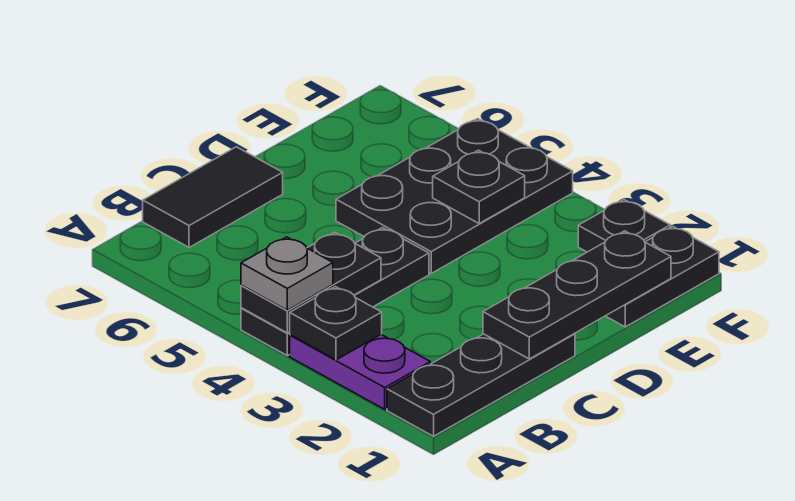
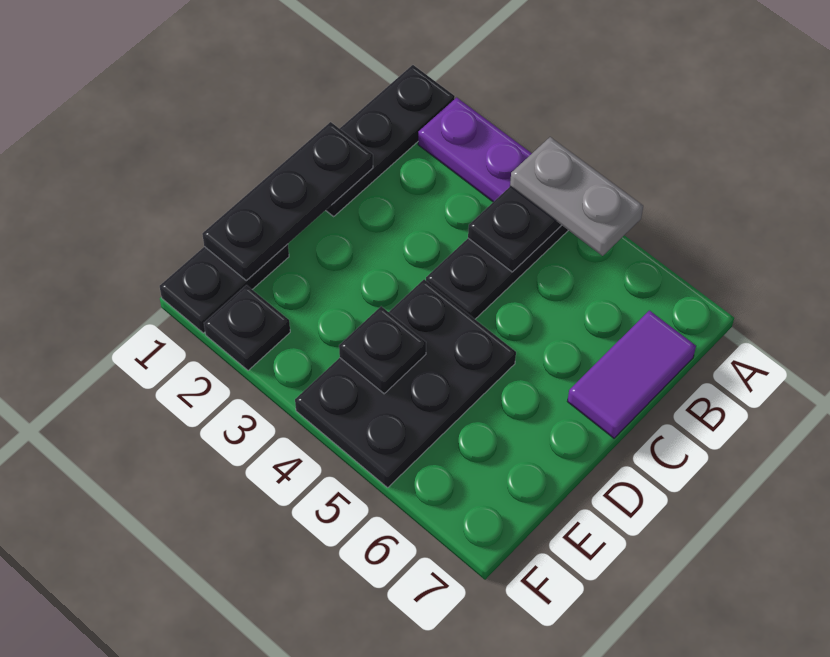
black plate A3 level 2 -> none
grey plate A4 level 3 -> grey plate A4:A5 level 3
black tile B7:C7 level 1 -> purple tile B7:C7 level 1

